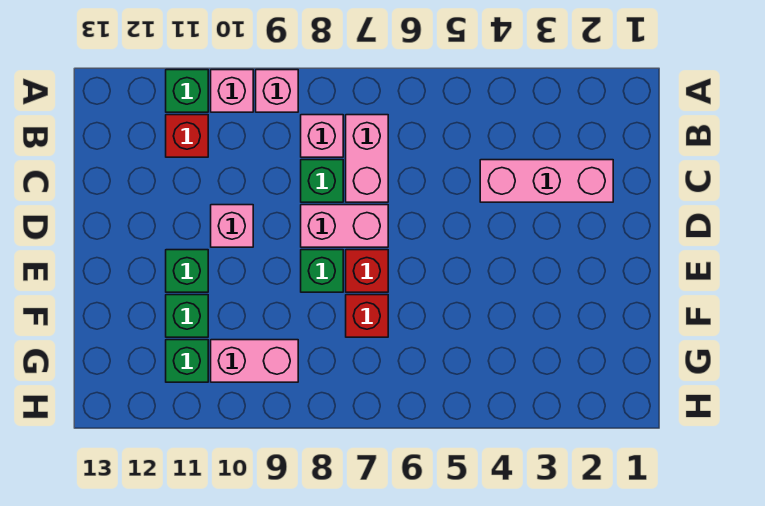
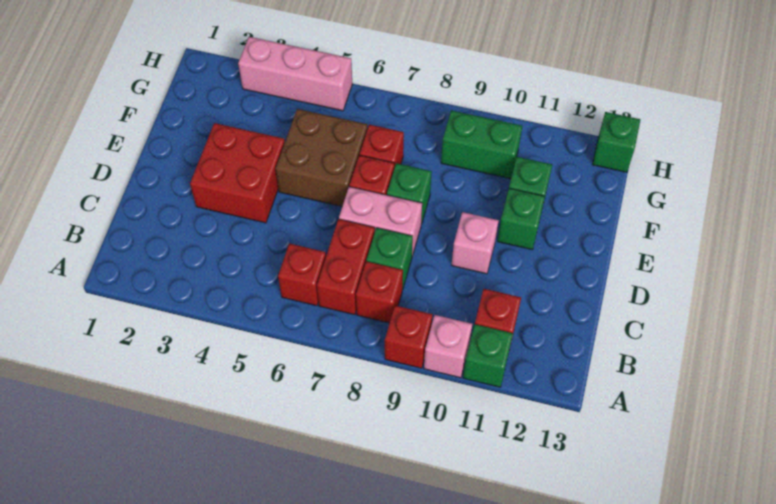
pink brick A9 level 1 -> red brick A9 level 1
none -> red brick B6 level 1
pink brick B7:C7 level 1 -> red brick B7:C7 level 1
pink brick B8 level 1 -> red brick B8 level 1
pink brick C2:C4 level 1 -> pink brick H3:H5 level 1
none -> red brick D3:E4 level 1
none -> brown brick E5:F6 level 1
pink brick G9:G10 level 1 -> green brick G9:G10 level 1
green brick G11 level 1 -> green brick H13 level 1

